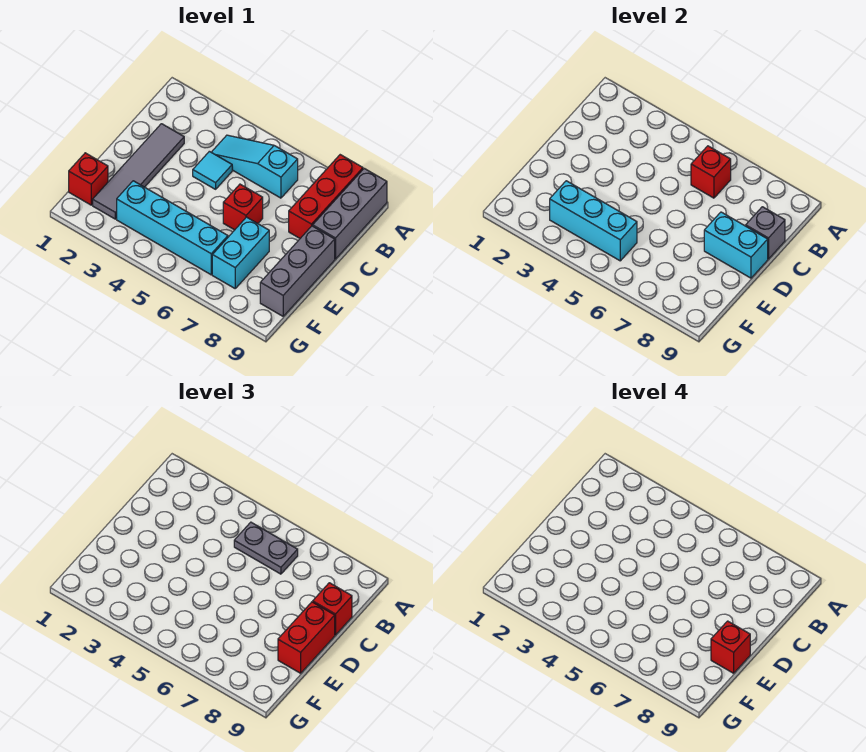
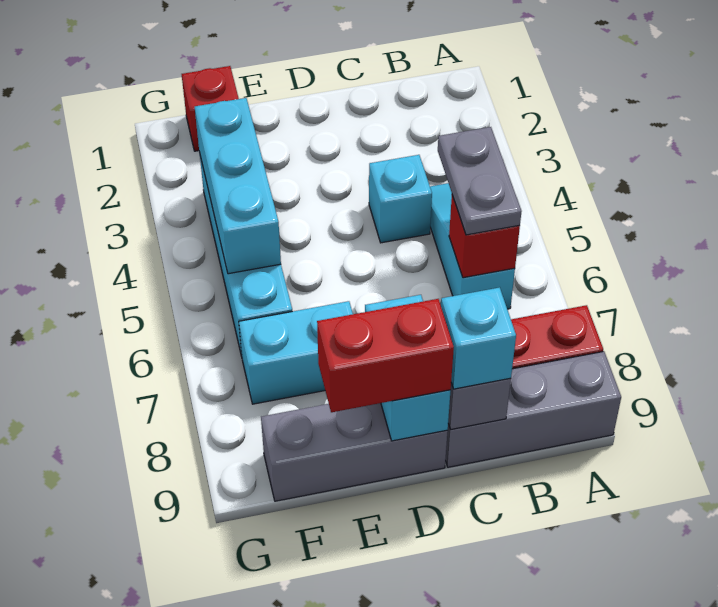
grey tile C2:F2 level 1 -> none
cyan tile C4 level 1 -> cyan brick C4 level 1
red brick C9 level 3 -> cyan brick C9 level 3
red brick D6 level 1 -> none
red brick E9 level 4 -> none

